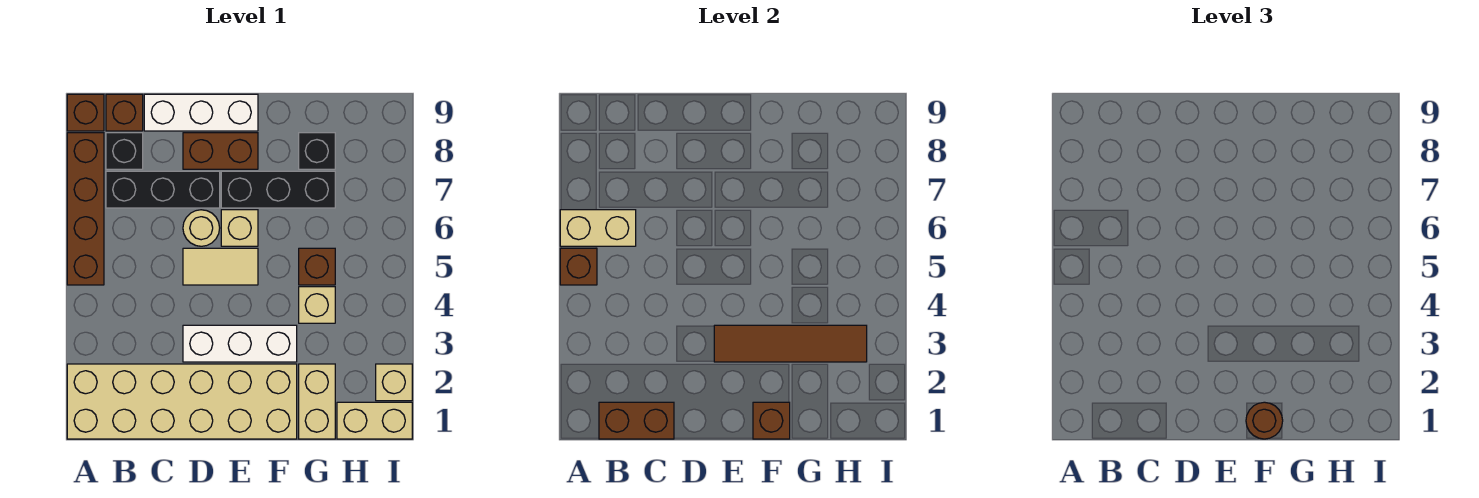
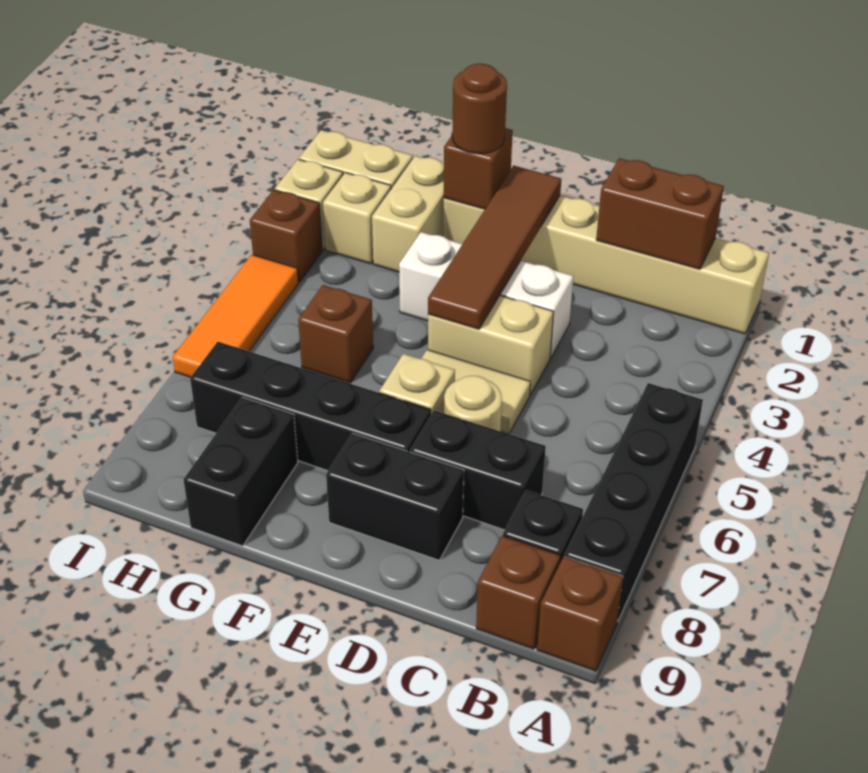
tan brick A1:F2 level 1 -> tan brick A1:F1 level 1
brown brick A5:A8 level 1 -> black brick A5:A8 level 1
brown brick A5 level 2 -> brown brick I3 level 1
tan brick A6:B6 level 2 -> tan brick D4:E4 level 1
black brick B7:D7 level 1 -> black brick C7:D7 level 1
white brick C9:E9 level 1 -> none
brown brick D8:E8 level 1 -> black brick D8:E8 level 1
brown tile E3:H3 level 2 -> brown tile E1:E4 level 2
black brick E7:G7 level 1 -> black brick E7:H7 level 1
tan brick G4 level 1 -> tan brick H2 level 1
black brick G8 level 1 -> black brick G8:G9 level 1
none -> orange tile I4:I6 level 1

